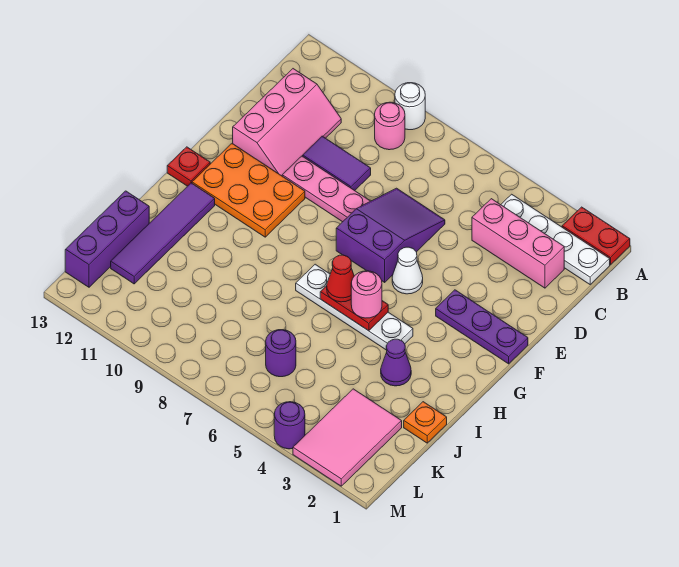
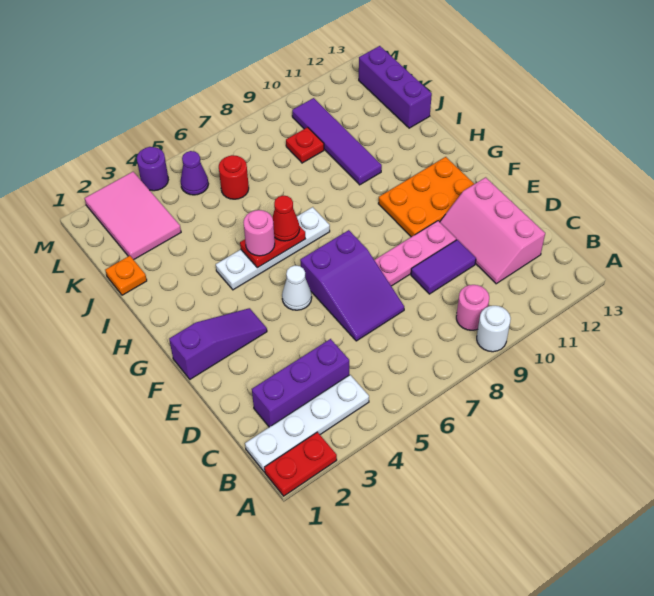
pink brick C2:C4 level 1 -> purple brick C2:C4 level 1
purple plate F1:F3 level 1 -> purple slope F1:F3 level 1 top 1
red plate G13 level 1 -> red plate K9 level 1
purple tile H12:K12 level 1 -> purple tile I10:L10 level 1
purple cone I3 level 1 -> purple cone L5 level 1
purple round brick K6 level 1 -> red round brick K6 level 1

